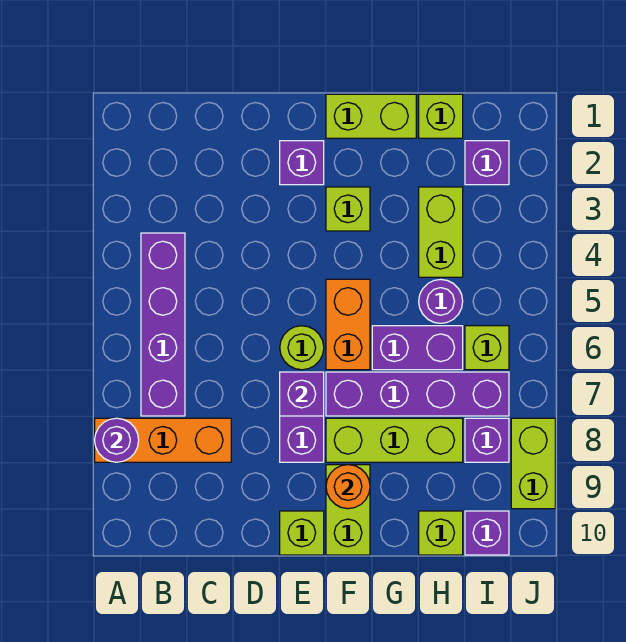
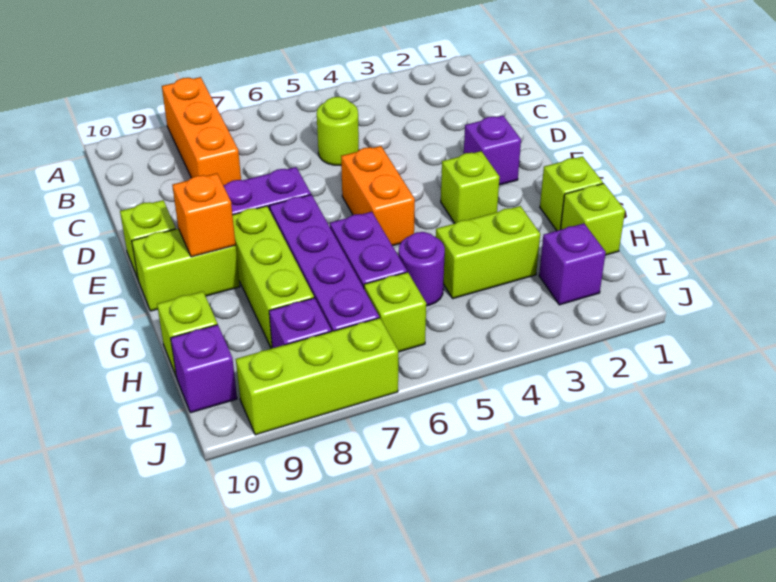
purple round brick A8 level 2 -> none
purple brick B4:B7 level 1 -> none
lime round brick E6 level 1 -> lime round brick C5 level 1
purple brick E7 level 2 -> none
lime brick F1:G1 level 1 -> lime brick G1 level 1
orange brick F5:F6 level 1 -> orange brick E5:F5 level 1
orange round brick F9 level 2 -> orange brick F9 level 2
lime brick J8:J9 level 1 -> lime brick J7:J9 level 1

